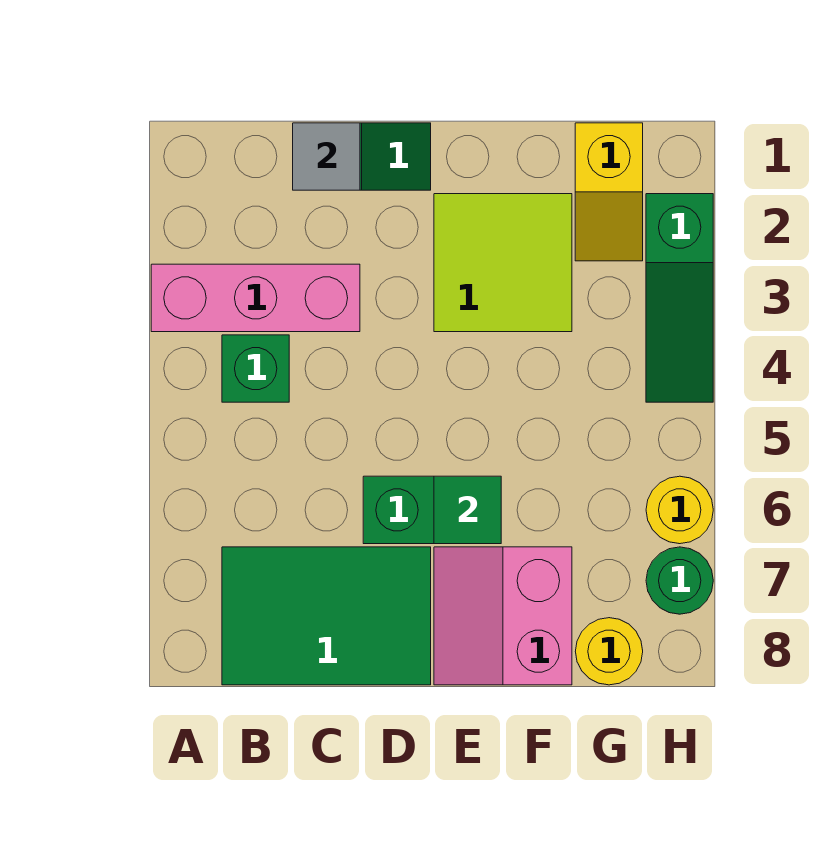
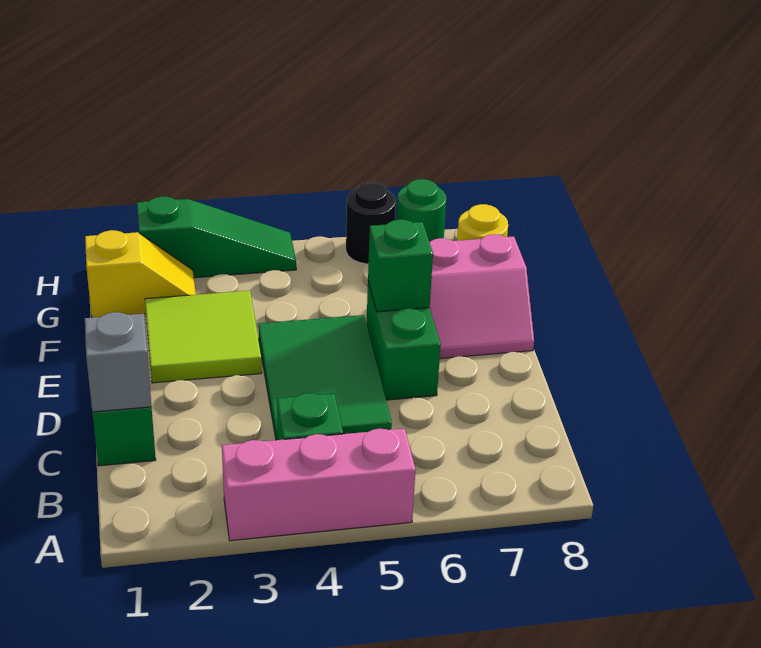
pink brick A3:C3 level 1 -> pink brick A3:A5 level 1
green tile B7:D8 level 1 -> green tile C4:E5 level 1
grey tile C1 level 2 -> grey brick C1 level 2
green tile E6 level 2 -> green brick E6 level 2
yellow round brick H6 level 1 -> black round brick H6 level 1

